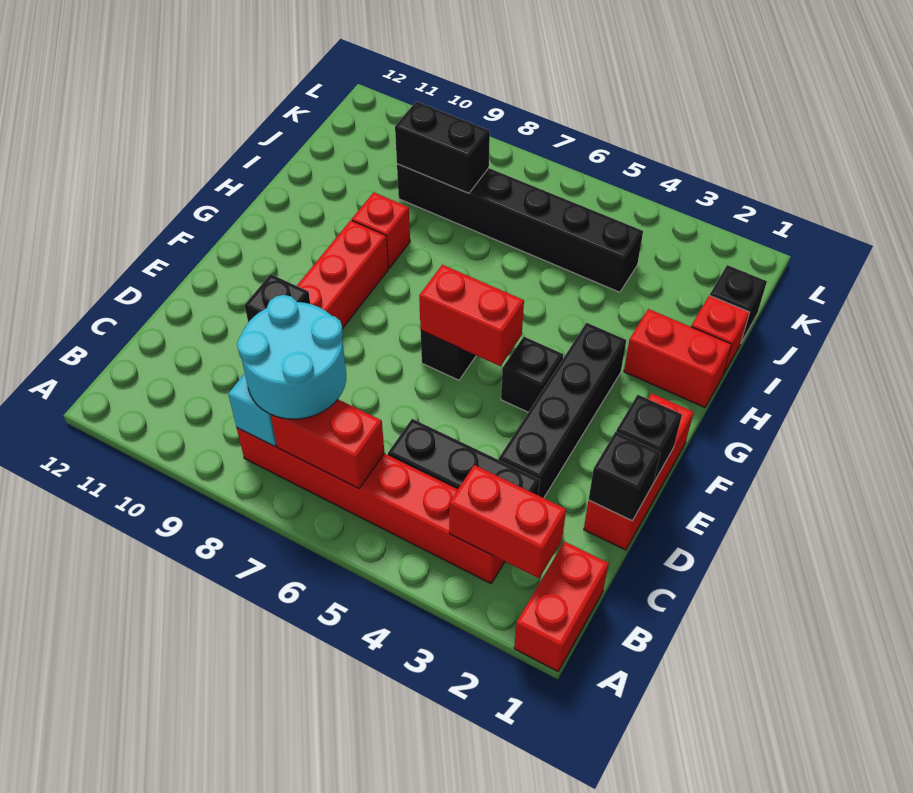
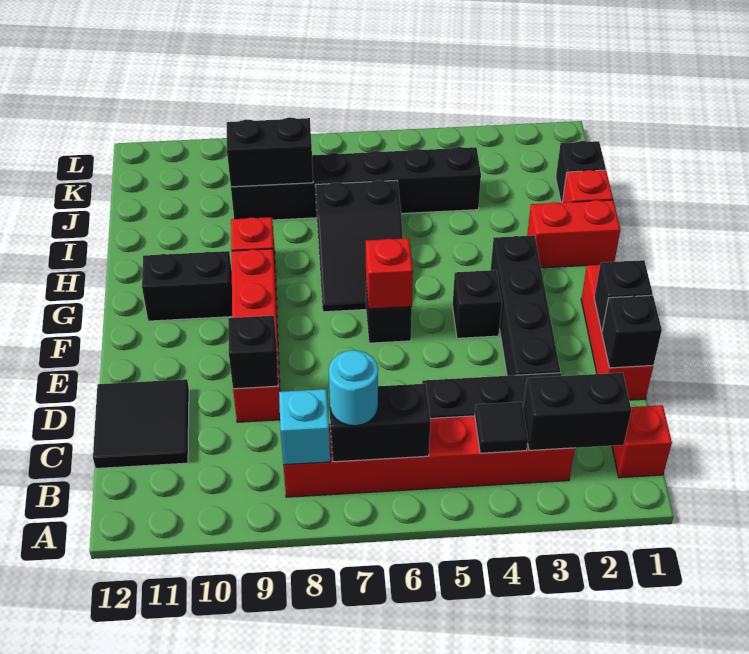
red brick A1:B1 level 1 -> red brick B1 level 1
red brick B2:B3 level 2 -> black brick B2:B3 level 2
none -> black tile B4 level 2
red brick B6:B7 level 2 -> black brick B6:B7 level 2
cyan round brick B7:C8 level 3 -> cyan round brick B7 level 3
none -> black tile C11:D12 level 1
red brick F5:F6 level 2 -> red brick F6 level 2
none -> black slope G6:I7 level 1 top I
none -> black brick G10:G11 level 1

